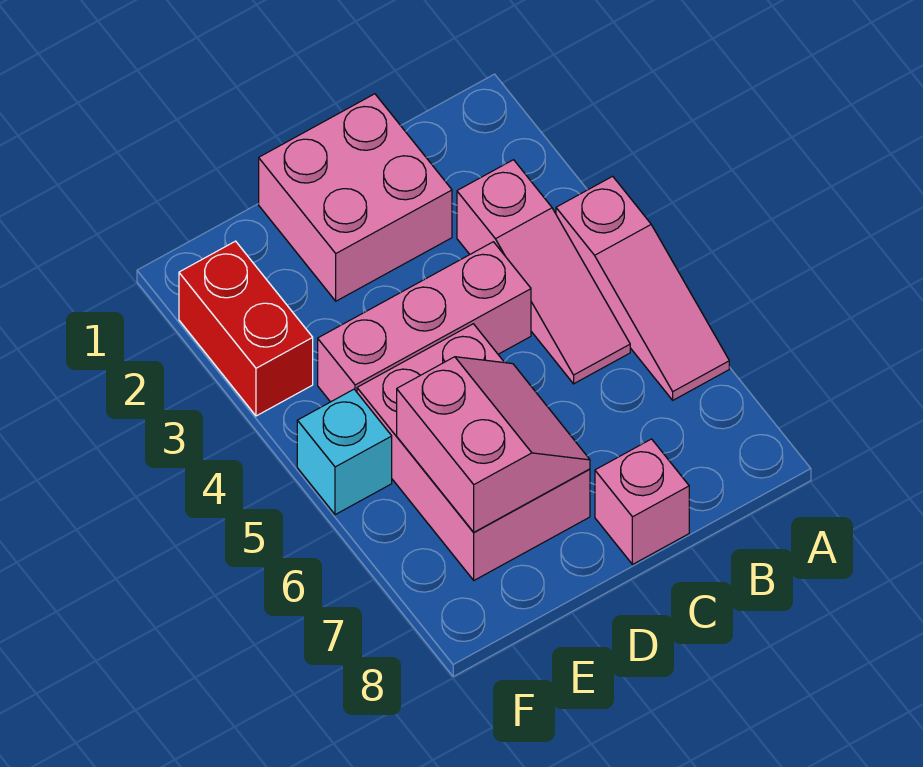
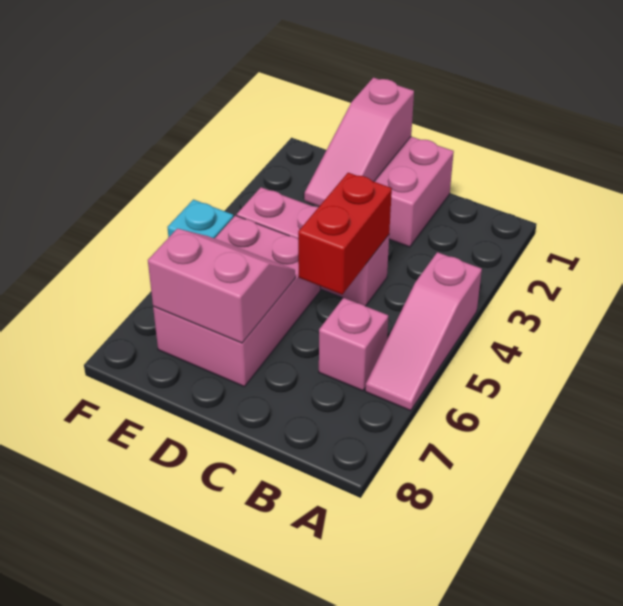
pink slope B3:B5 level 1 top 3 -> pink slope D1:D3 level 2 top 1
pink brick C8 level 1 -> pink brick B6 level 1
pink slope D6:E7 level 2 top E -> pink slope D6:E7 level 2 top 7
red brick F2:F3 level 1 -> red brick C4:C5 level 2

